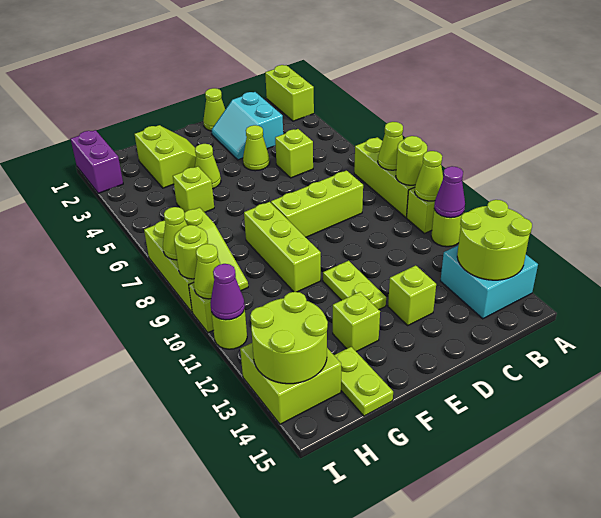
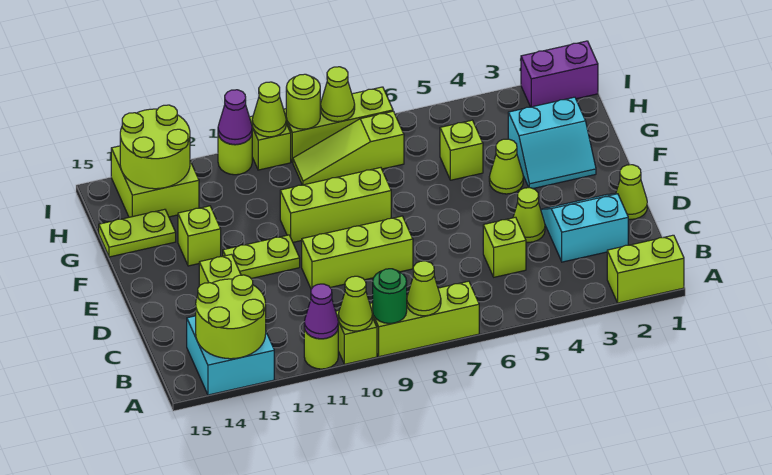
lime round brick A9 level 2 -> green round brick A9 level 2
lime brick C8:E8 level 1 -> lime brick D8:D10 level 1
lime slope F2:G3 level 1 top G -> cyan slope F2:G3 level 1 top G

